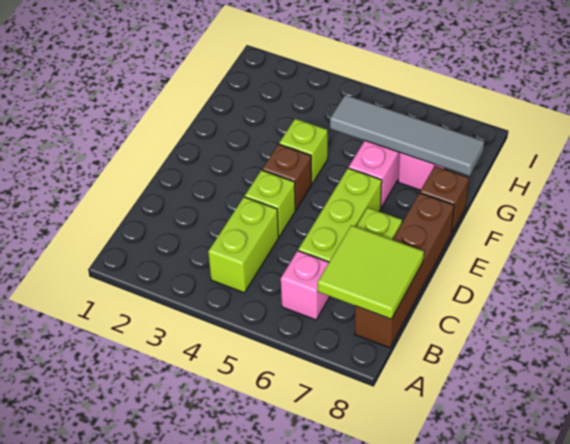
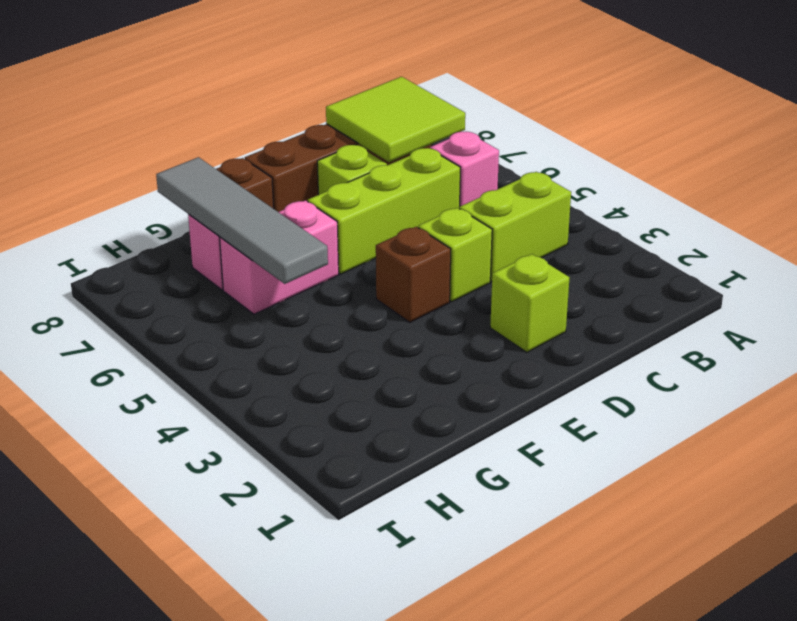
lime brick F4 level 1 -> lime brick D2 level 1

